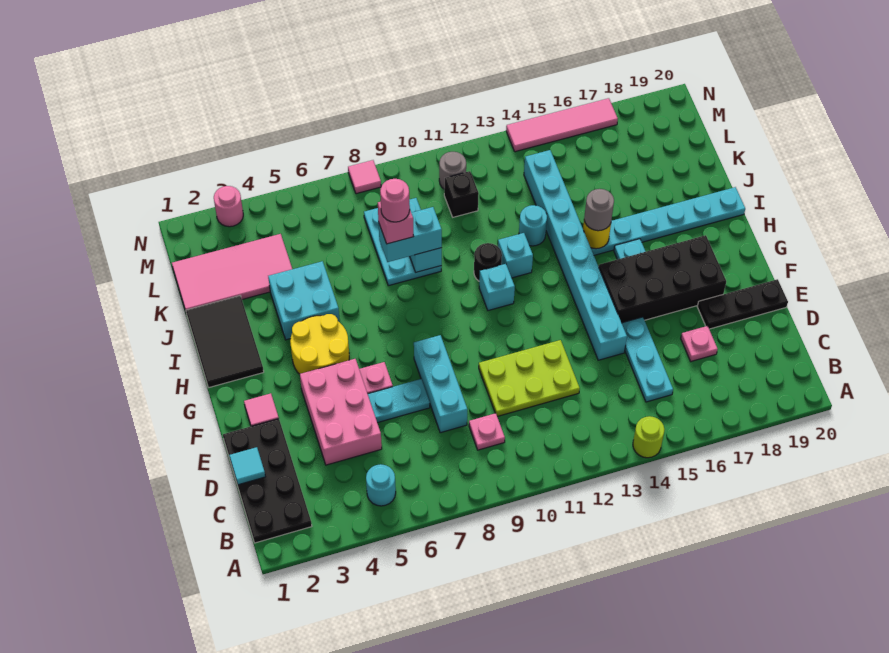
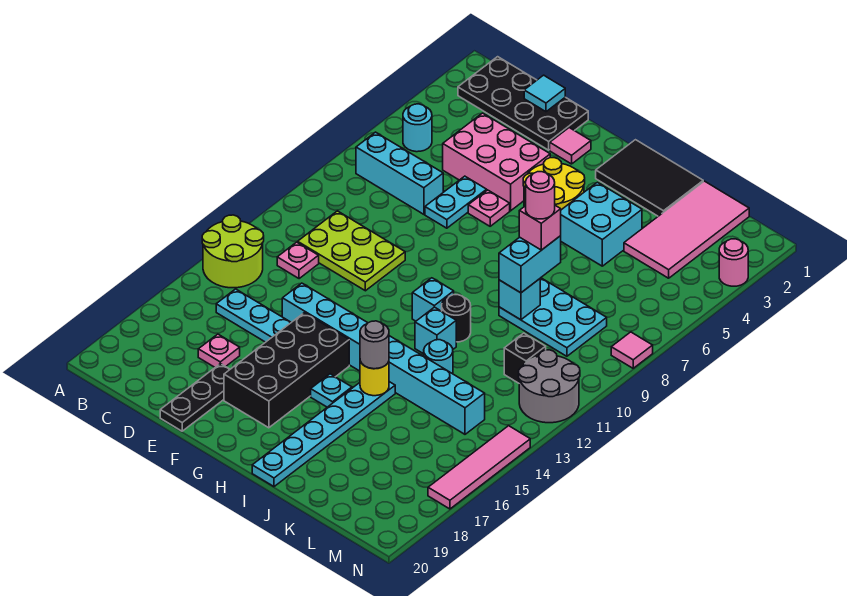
lime round brick A14 level 1 -> lime round brick A13:B14 level 1
pink plate C9 level 1 -> pink plate C12 level 1
cyan brick D8:F8 level 1 -> cyan brick B7:D7 level 1
lime plate D10:E12 level 1 -> lime plate C10:E11 level 1
grey round brick M11 level 1 -> grey round brick M11:N12 level 1

